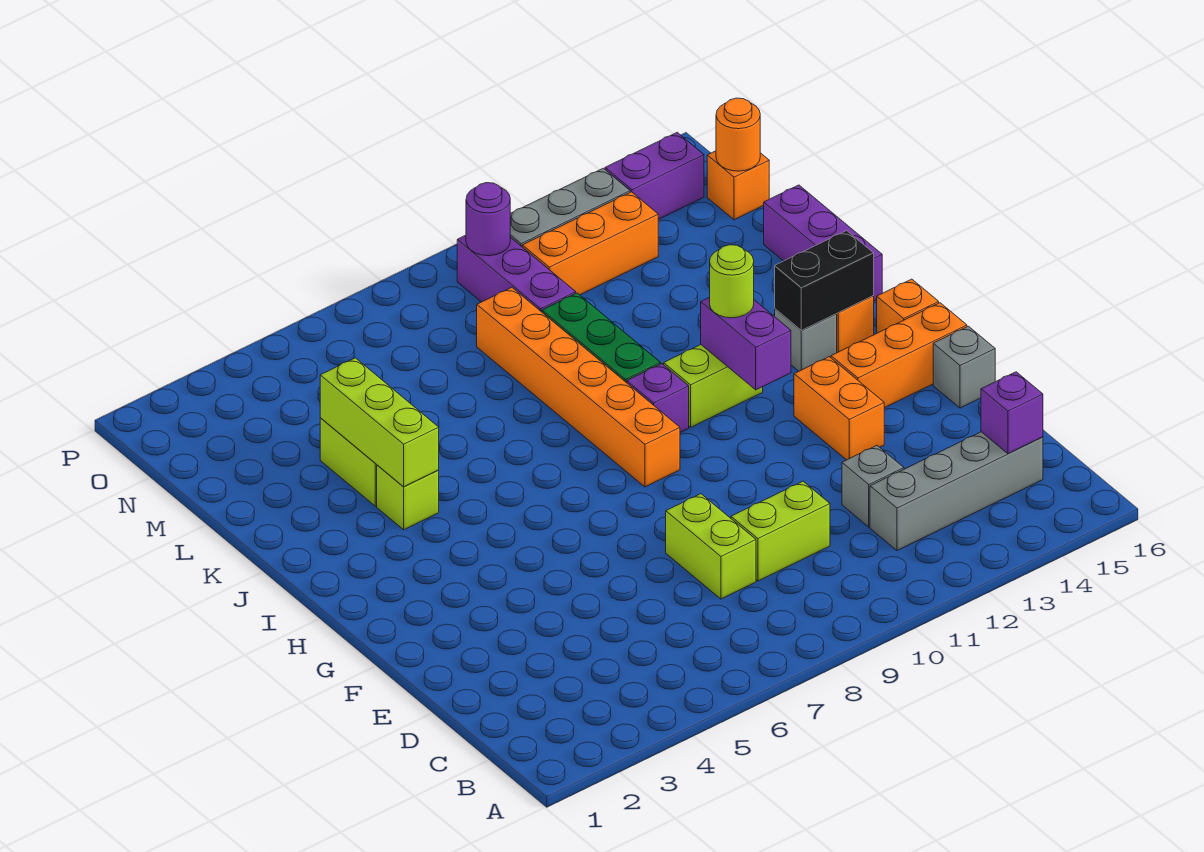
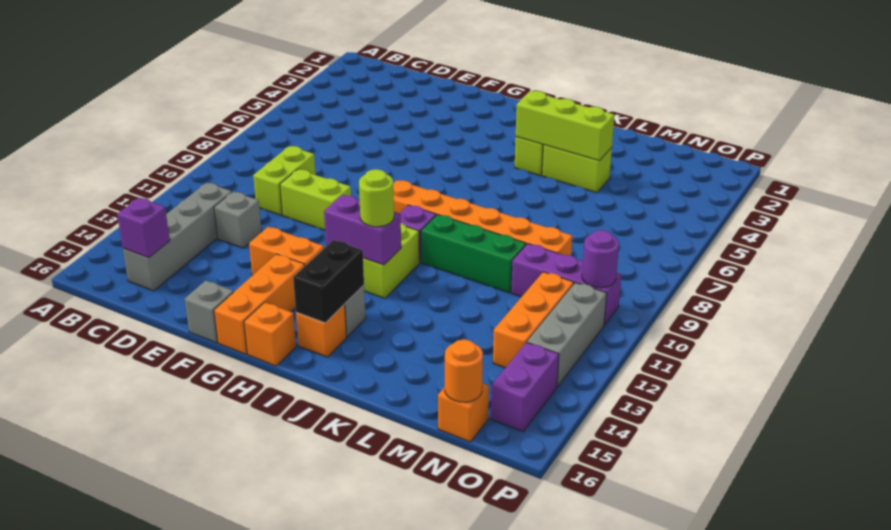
lime brick D8:E8 level 1 -> lime brick E10:F10 level 1
purple brick J16:L16 level 1 -> none

